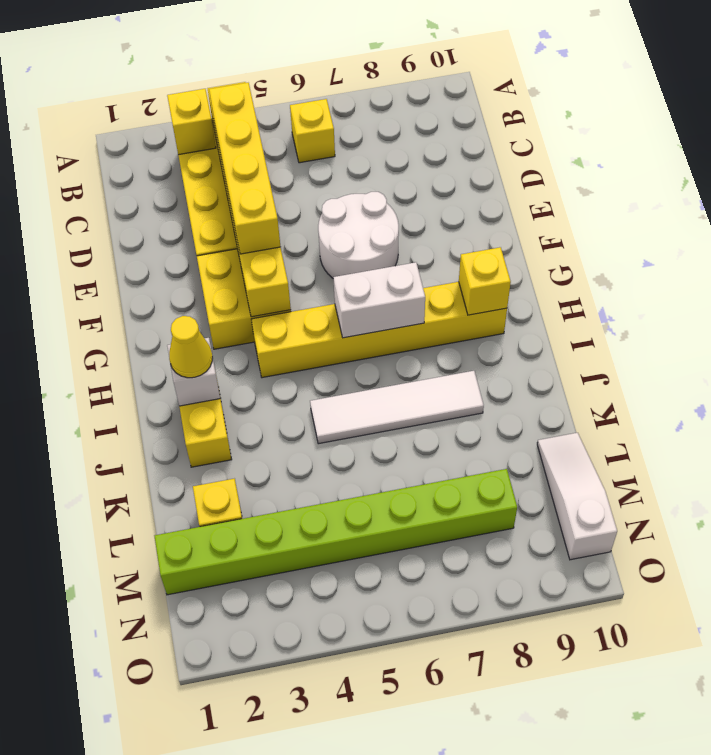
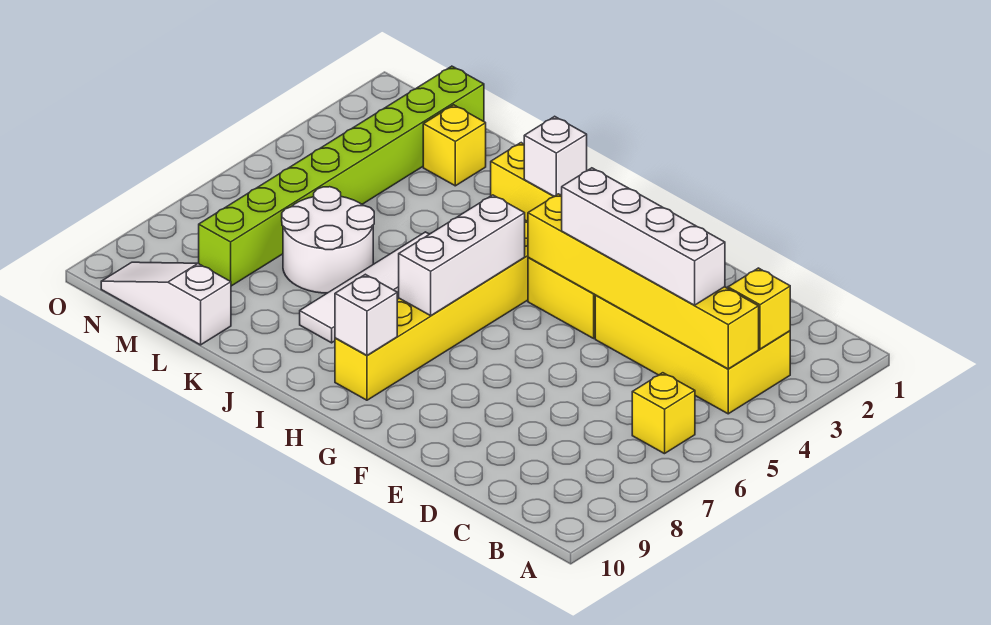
yellow brick C4:F4 level 3 -> white brick C4:F4 level 3
white round brick E6:F7 level 1 -> white round brick K6:L7 level 1
white brick H6:H7 level 2 -> white brick H5:H7 level 2
yellow brick H9 level 2 -> white brick H9 level 2
yellow cone I2 level 3 -> none
white slope L10:N10 level 1 top N -> white slope L10:N10 level 1 top L

